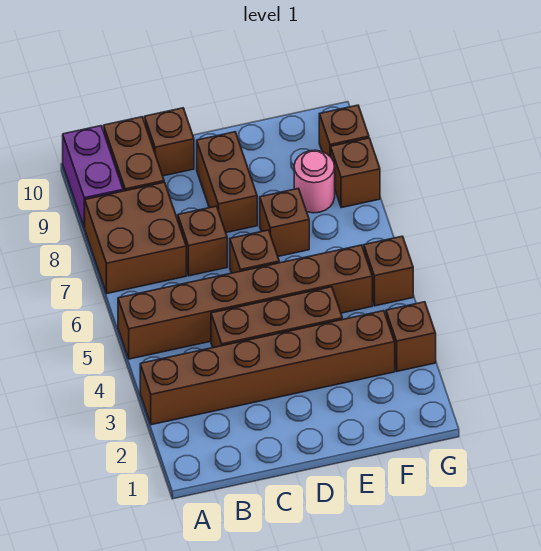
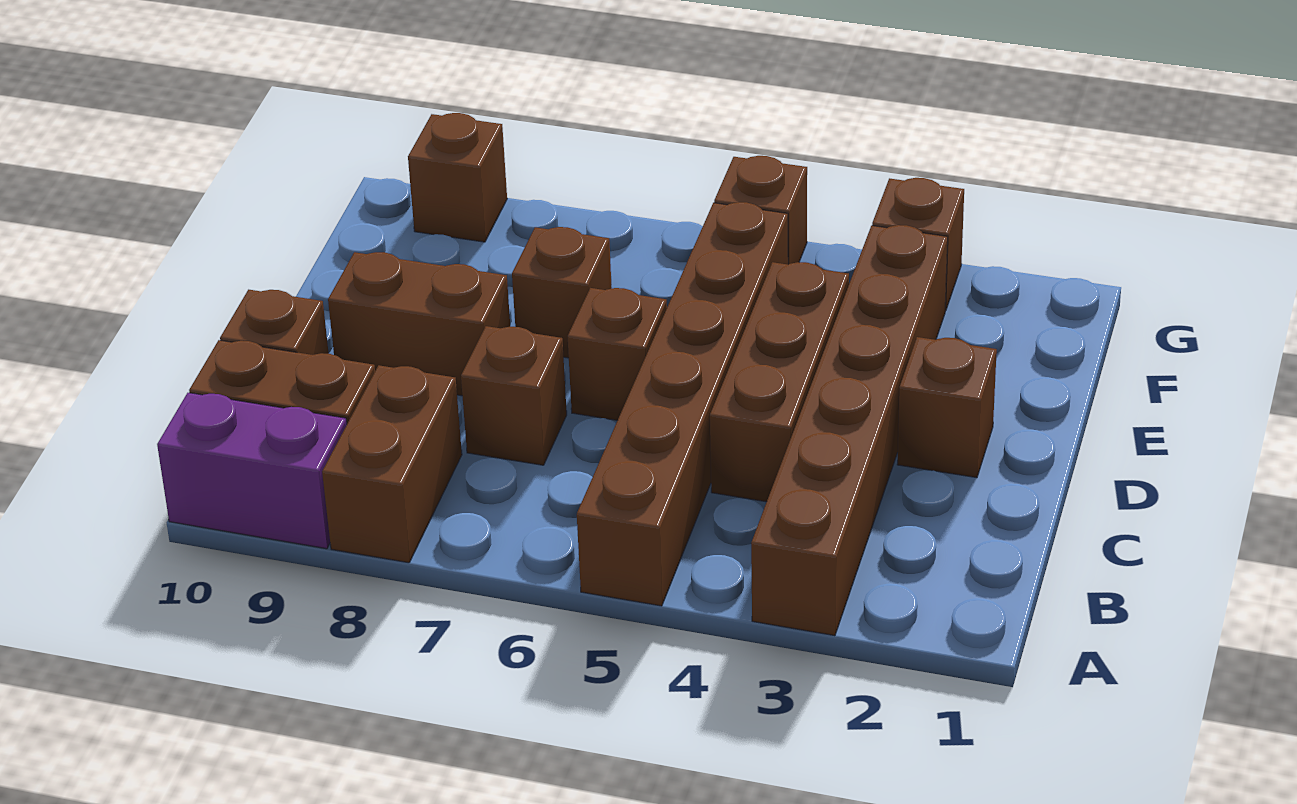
brown brick A7:B8 level 1 -> brown brick A8:B8 level 1
pink round brick F8 level 1 -> none
brown brick G8 level 1 -> brown brick D2 level 1

